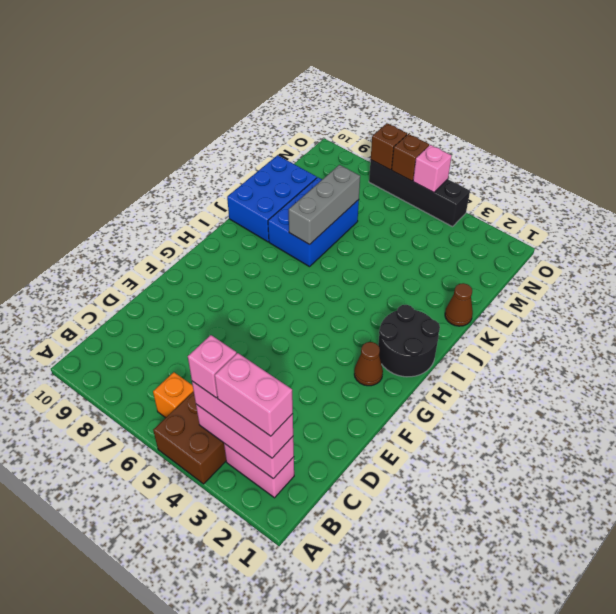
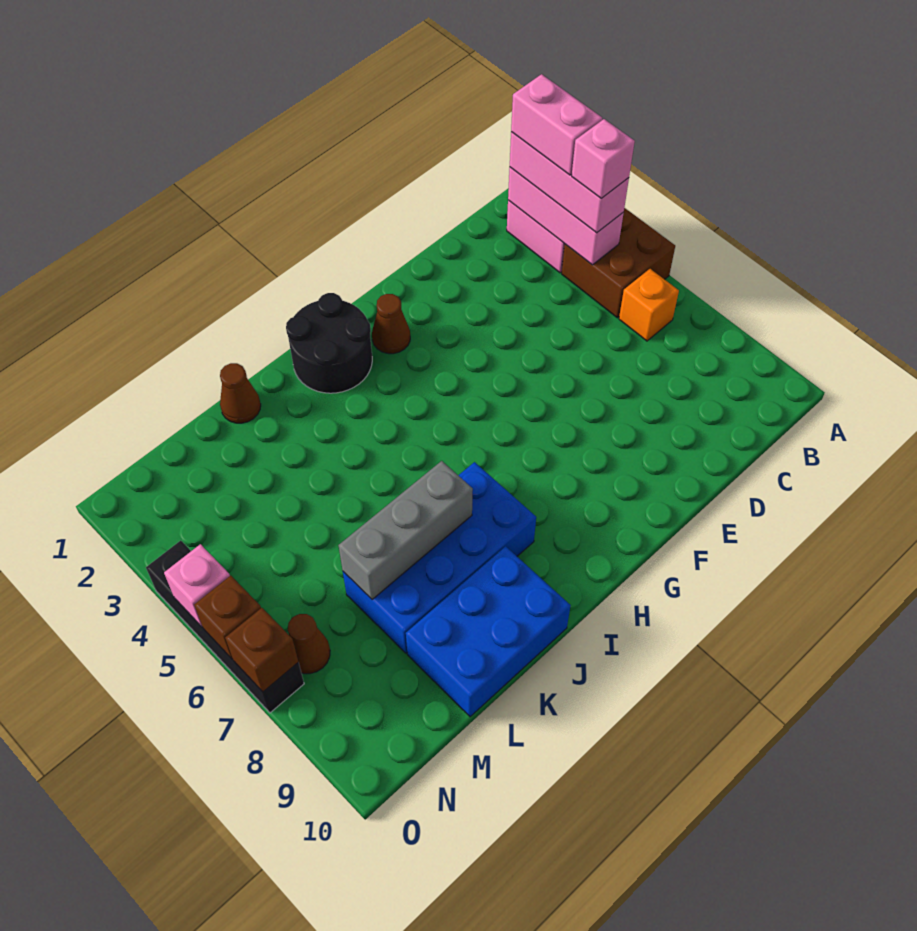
blue brick J7:L8 level 1 -> blue brick I7:L8 level 1
none -> brown cone N7 level 1

